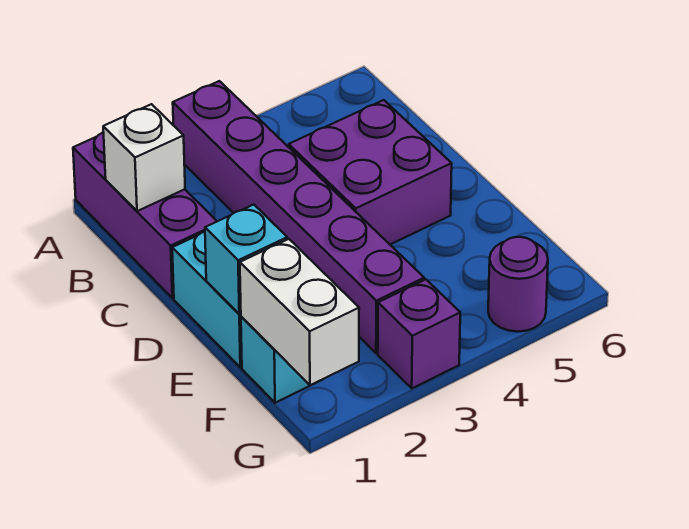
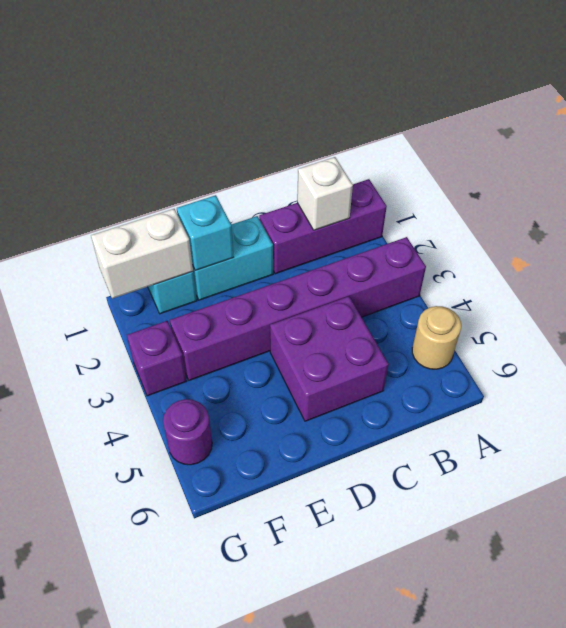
none -> tan round brick A5 level 1

